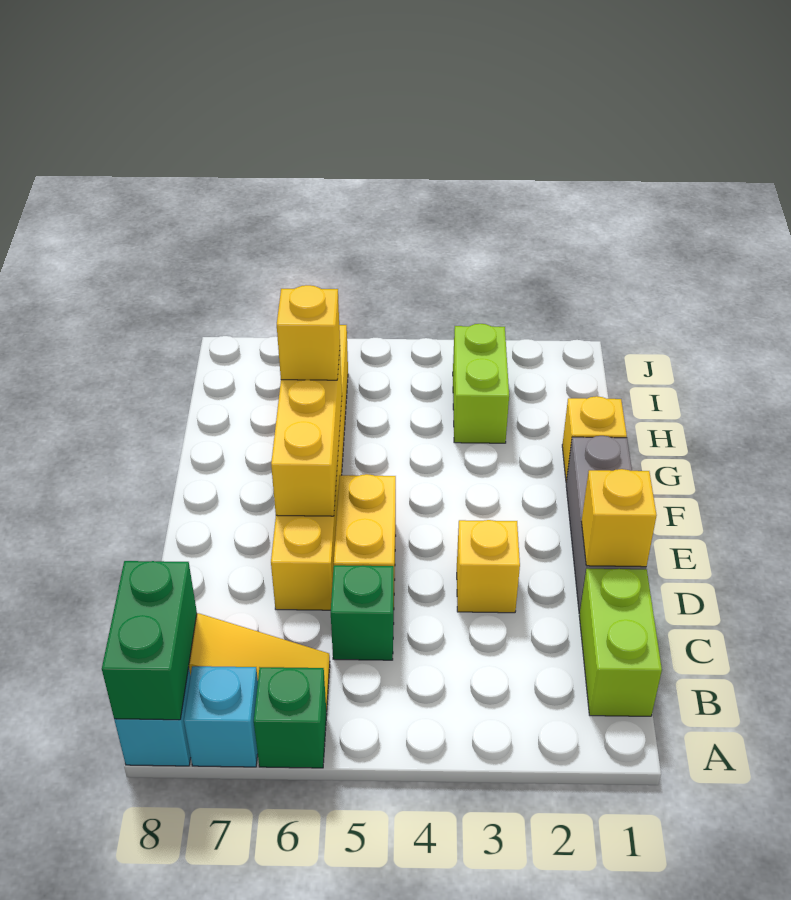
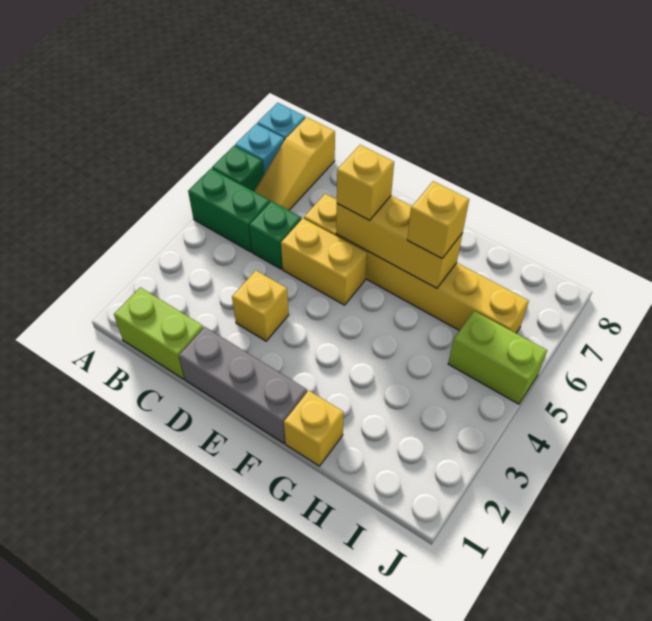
green brick A8:B8 level 2 -> green brick A5:B5 level 1
yellow brick D1 level 2 -> yellow brick E6 level 3
lime brick H3:I3 level 1 -> lime brick I5:J5 level 1

